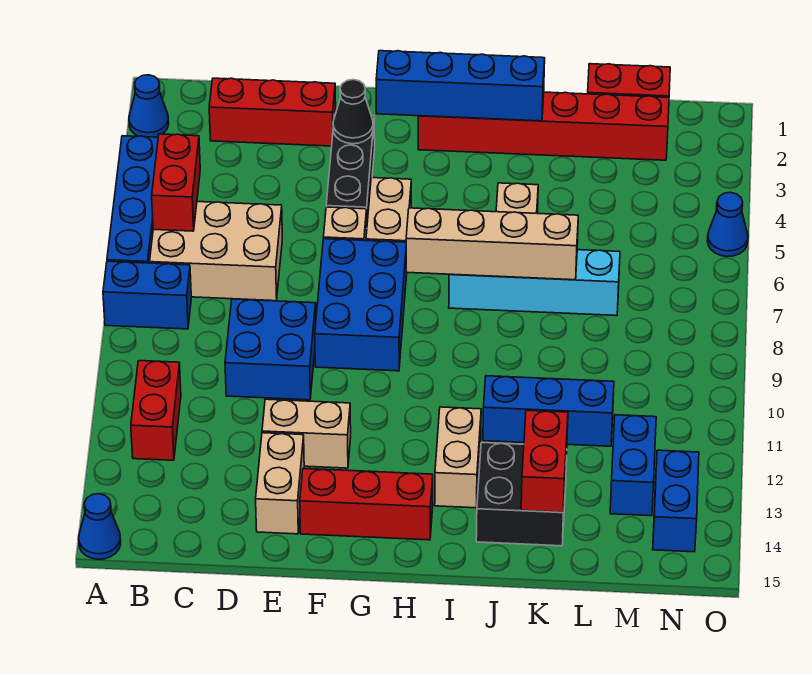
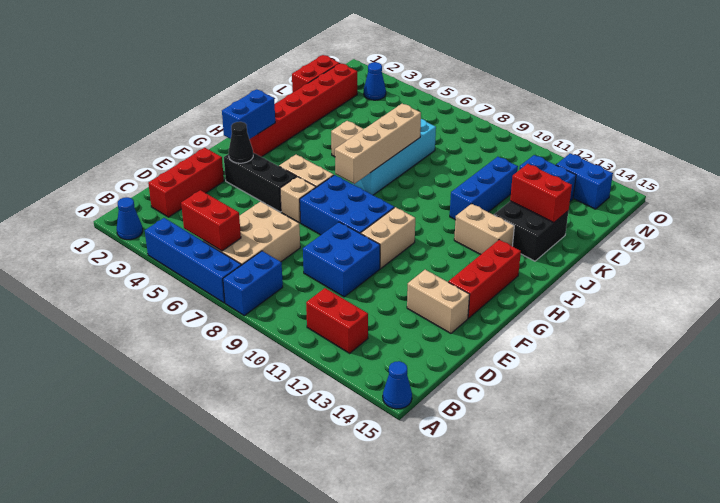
tan brick E12:F12 level 1 -> tan brick F10:G10 level 1
blue brick G2:J2 level 2 -> blue brick G2:H2 level 2
blue cone O5 level 1 -> blue cone N3 level 1

